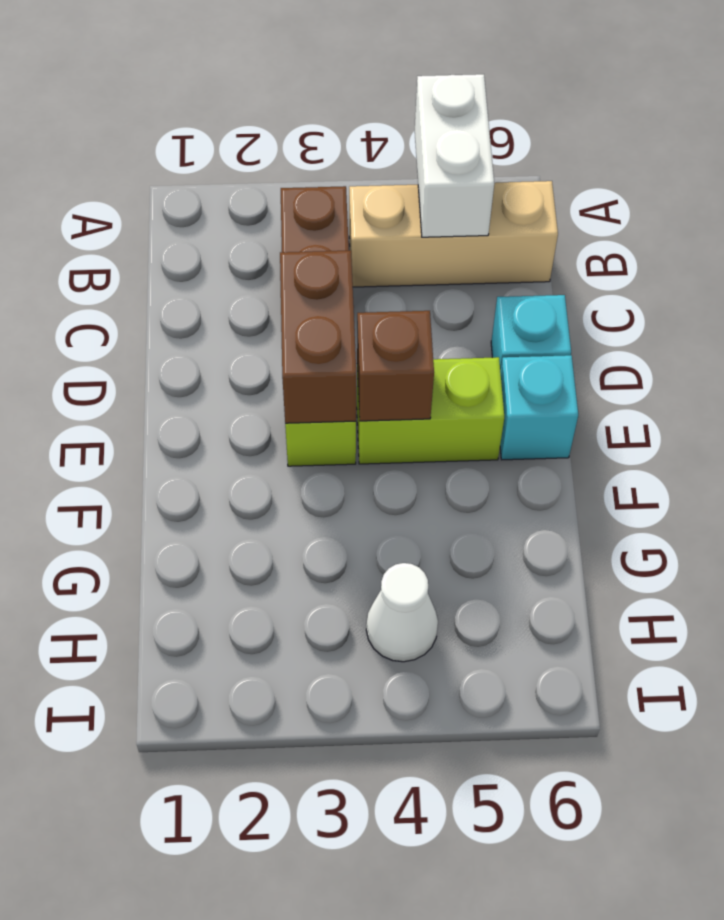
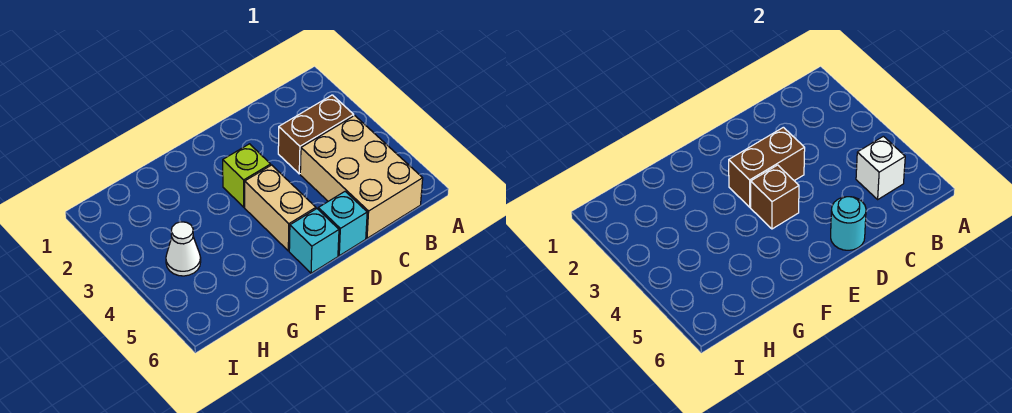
white brick A5:B5 level 2 -> white brick B5 level 2
tan brick B4:B6 level 1 -> tan brick B4:C6 level 1
none -> cyan round brick D6 level 2
lime brick E4:E5 level 1 -> tan brick E4:E5 level 1

